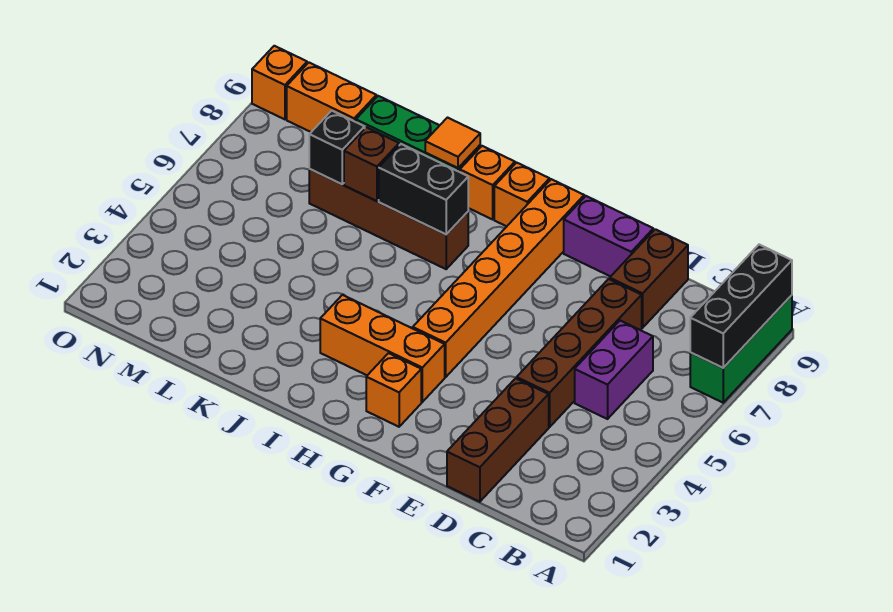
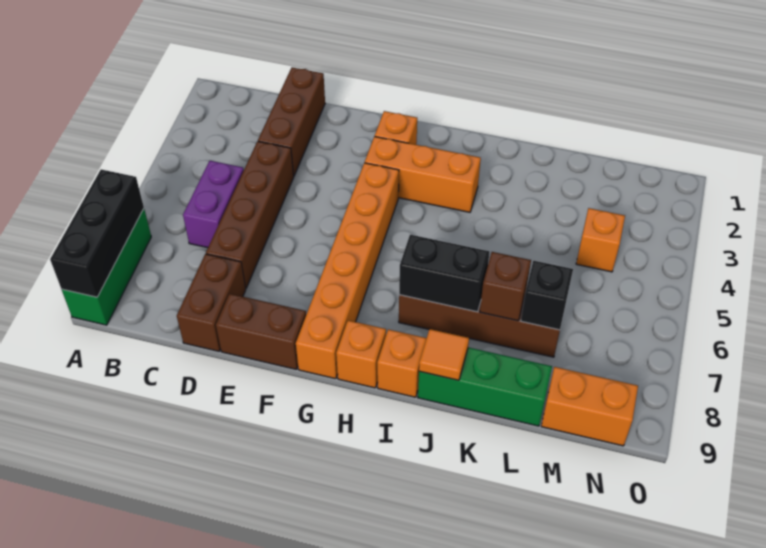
purple brick E9:F9 level 1 -> brown brick E9:F9 level 1
orange brick O9 level 1 -> orange brick M4 level 1

